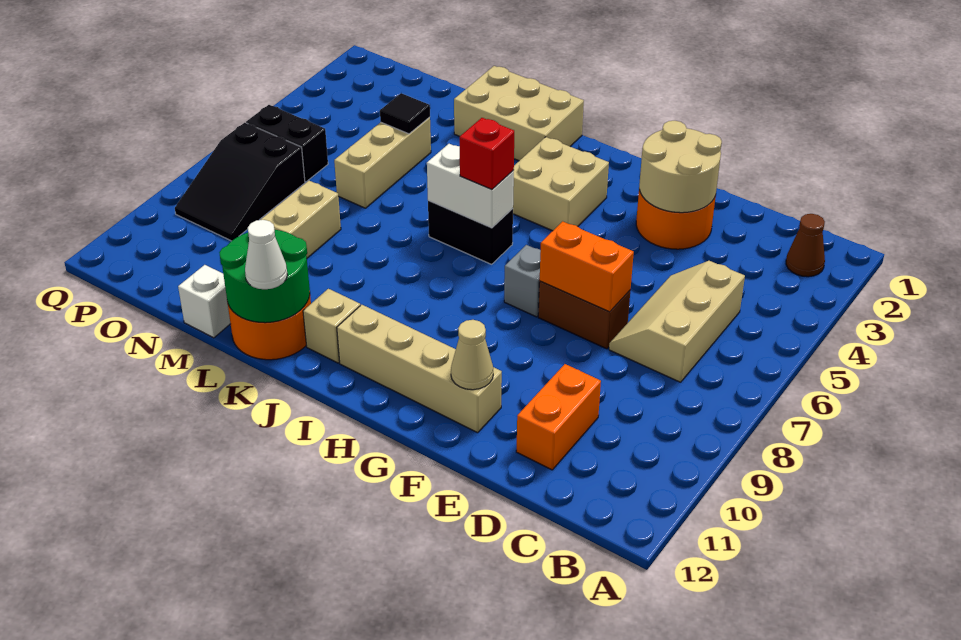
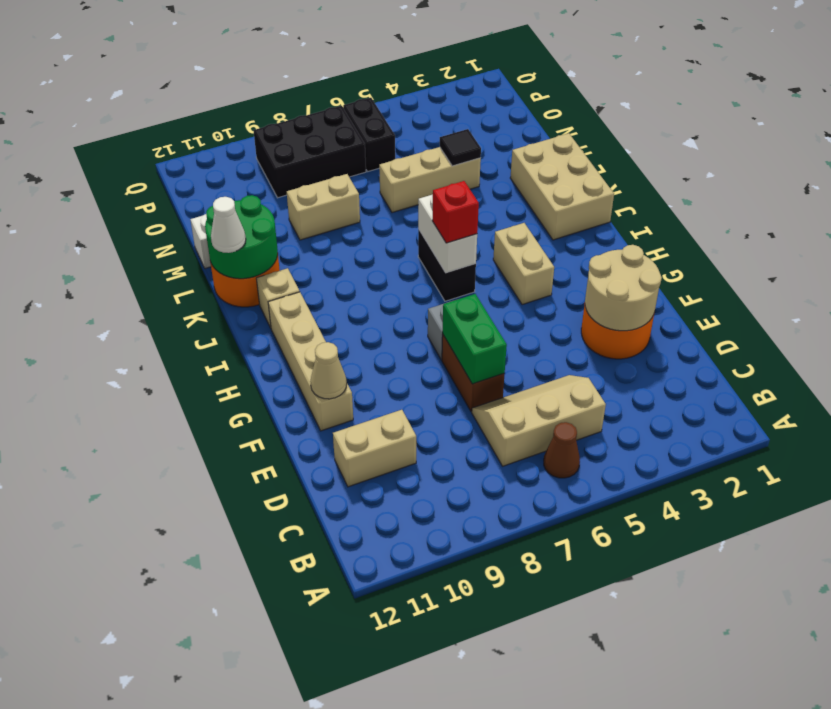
brown cone B2 level 1 -> brown cone B6 level 1
orange brick D10:D11 level 1 -> tan brick D10:D11 level 1
orange brick E7:F7 level 2 -> green brick E7:F7 level 2
tan brick H3:I4 level 1 -> tan brick H4:I4 level 1
black slope O7:P9 level 1 top 7 -> black brick O7:P9 level 1

